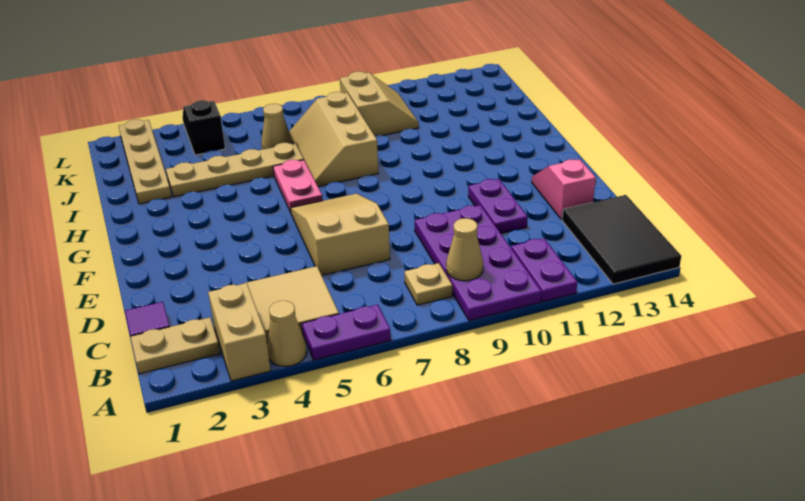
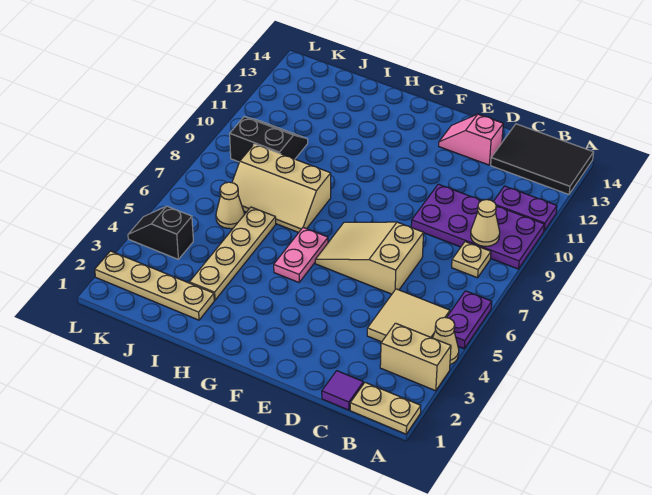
tan plate B1:B2 level 1 -> tan plate A1:B1 level 1
purple plate D11:E11 level 1 -> none
pink plate G6:H6 level 1 -> pink plate G5:G6 level 1
tan slope J9:K10 level 1 top 9 -> black slope J9:K10 level 1 top 9

